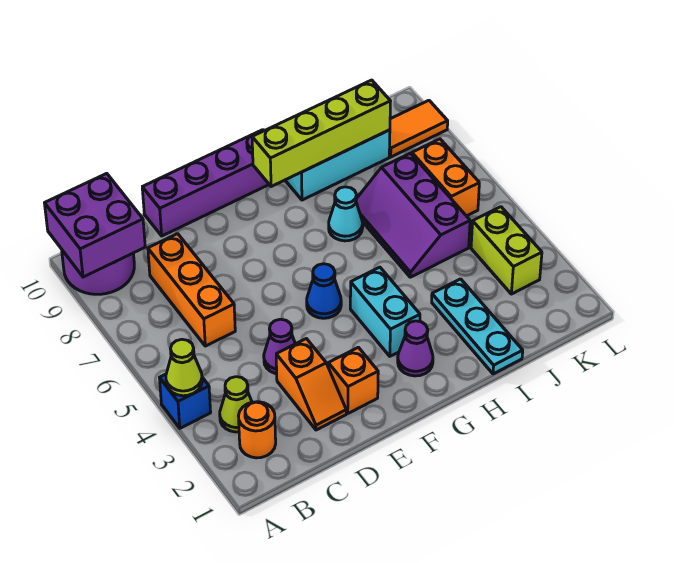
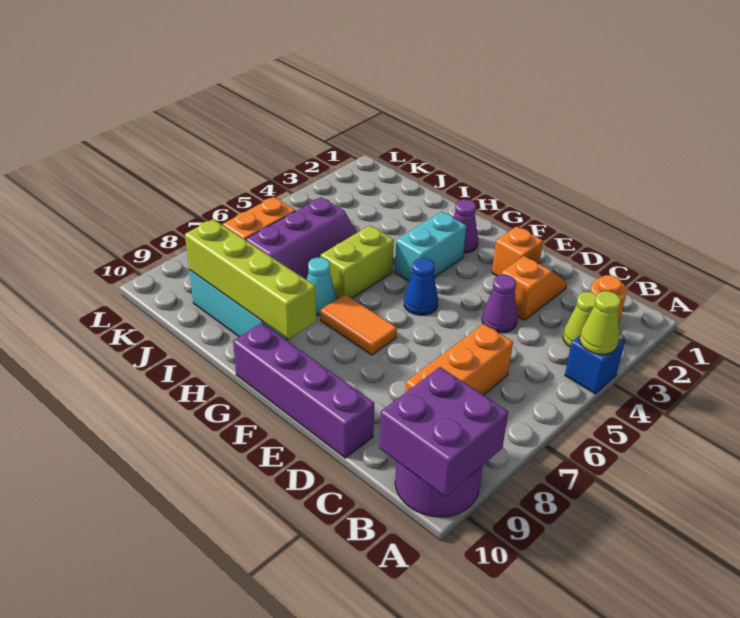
cyan plate I1:I3 level 1 -> none
lime brick K3:K4 level 1 -> lime brick H5:H6 level 1
orange tile K9:L9 level 1 -> orange tile F7:G7 level 1

